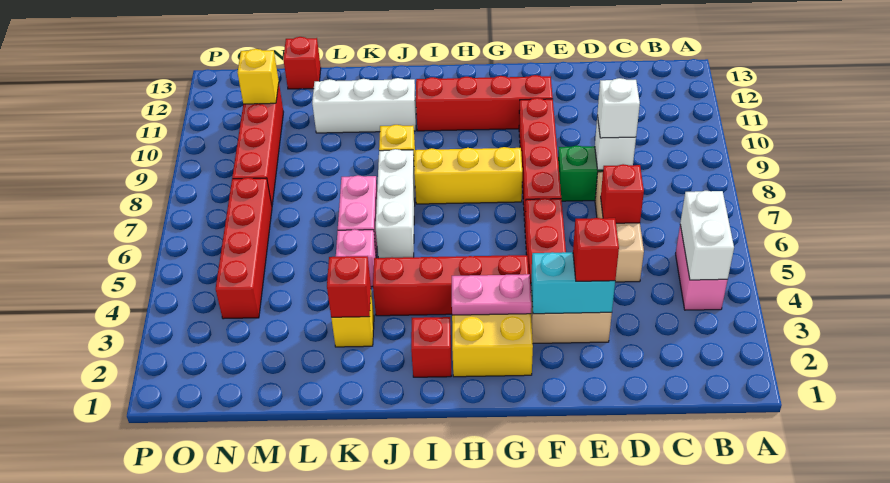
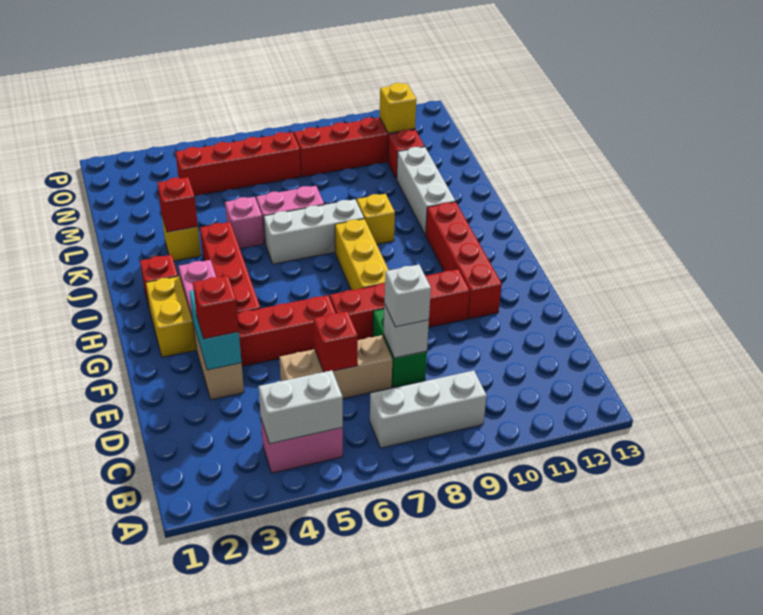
none -> white brick B7:B9 level 1
red brick M13 level 1 -> red brick M11 level 1

